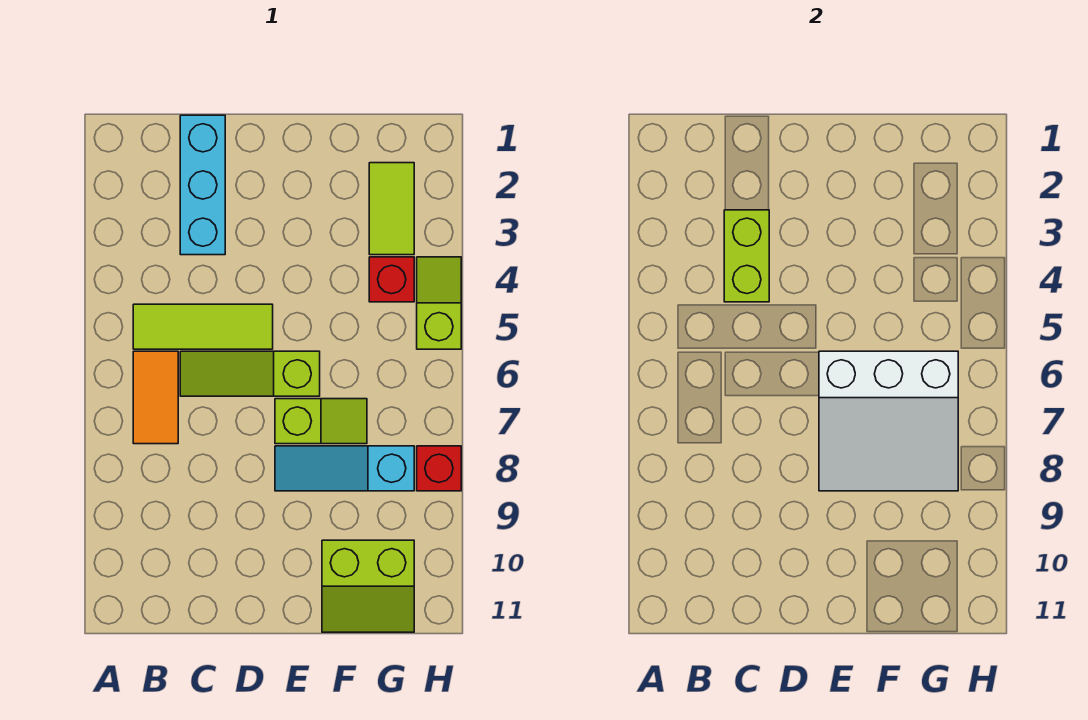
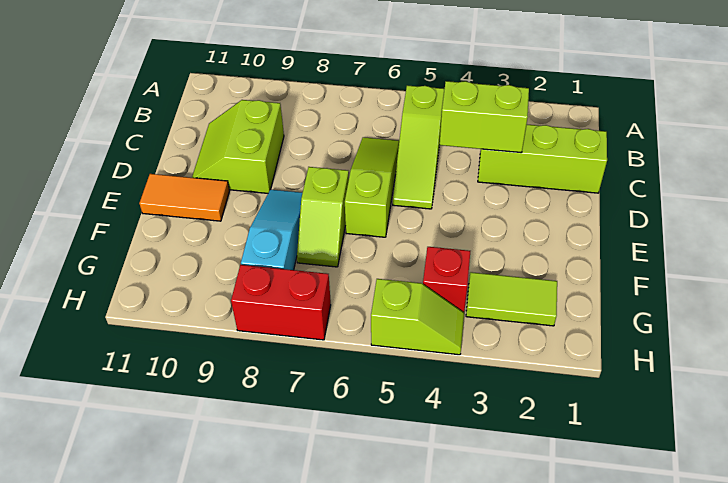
lime tile B5:D5 level 1 -> lime slope B5:D5 level 1 top B
orange tile B6:B7 level 1 -> orange tile E10:E11 level 1
cyan brick C1:C3 level 1 -> lime brick C1:C3 level 1
white slope E6:G8 level 2 top 6 -> none
lime slope F10:G11 level 1 top 10 -> lime slope C9:D10 level 1 top 9
red brick H8 level 1 -> red brick H7:H8 level 1

